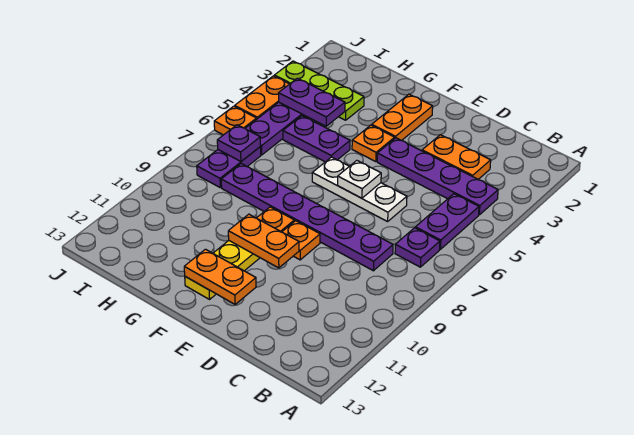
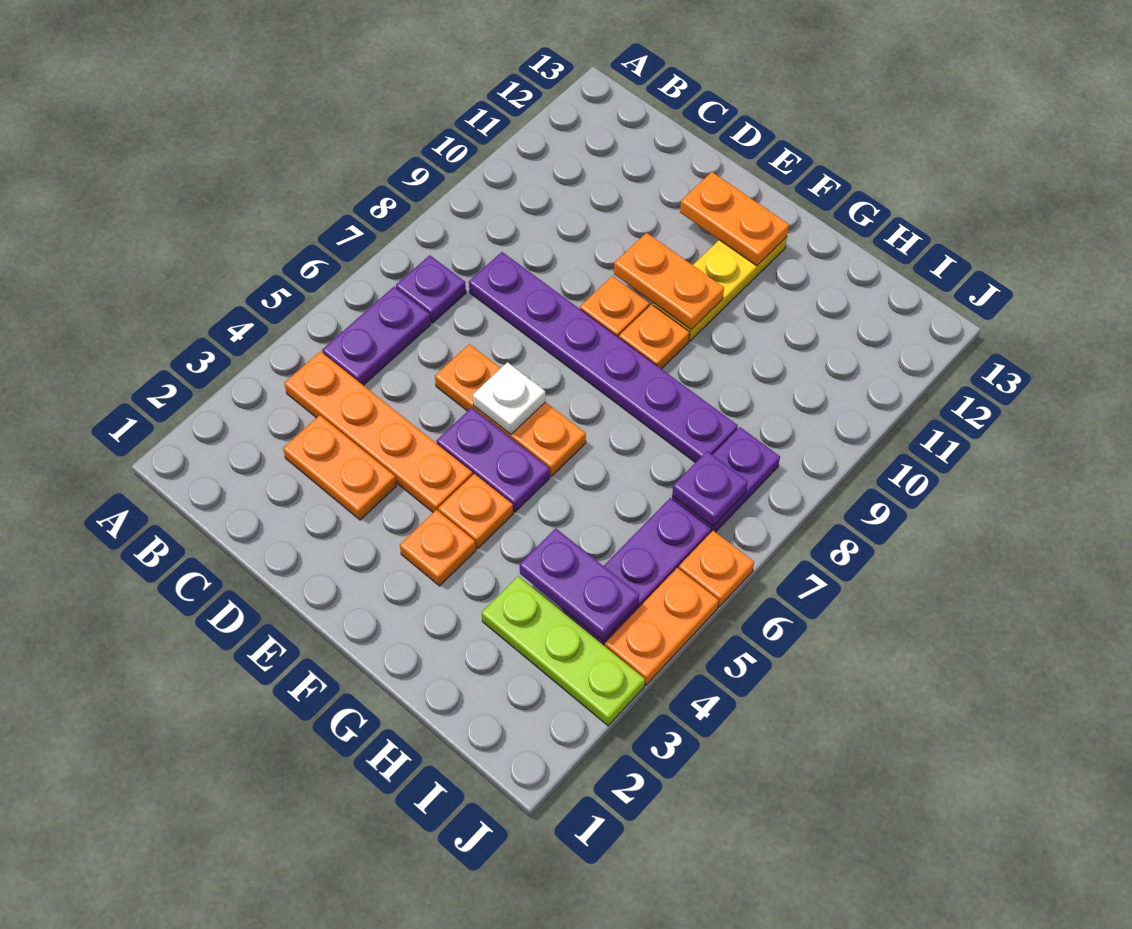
purple plate B4:E4 level 1 -> orange plate B4:E4 level 1
white plate D6:F6 level 1 -> orange plate D6:F6 level 1
orange plate F2:F3 level 1 -> orange plate F3 level 1
purple plate G5:H5 level 1 -> purple plate E5:F5 level 1

